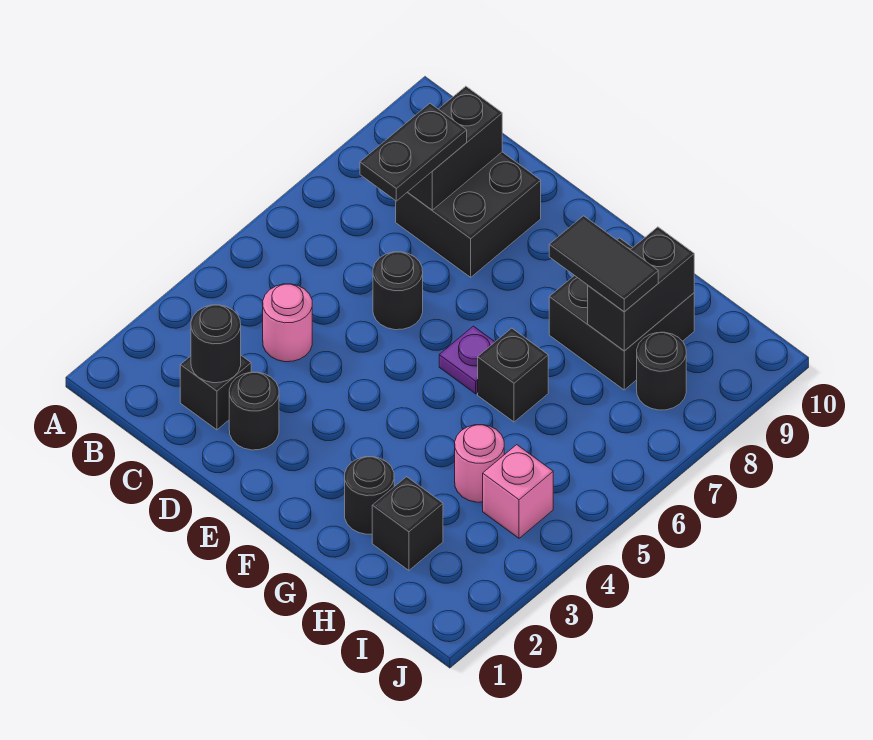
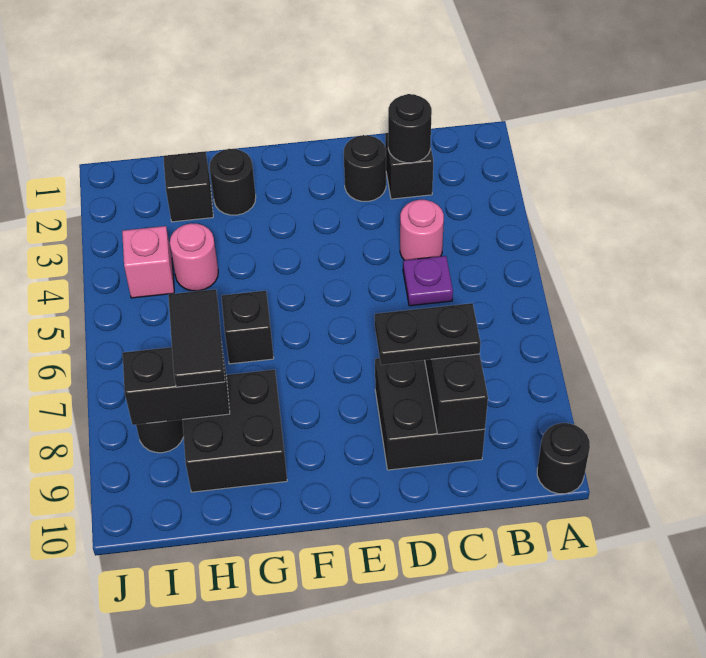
black plate C7:C8 level 3 -> black plate C8:D8 level 3
black round brick D6 level 1 -> black round brick A10 level 1
purple plate F6 level 1 -> purple plate C5 level 1
black tile G8:H8 level 3 -> black tile H7:H8 level 3
black brick H8:H9 level 2 -> black brick H8:I8 level 2

